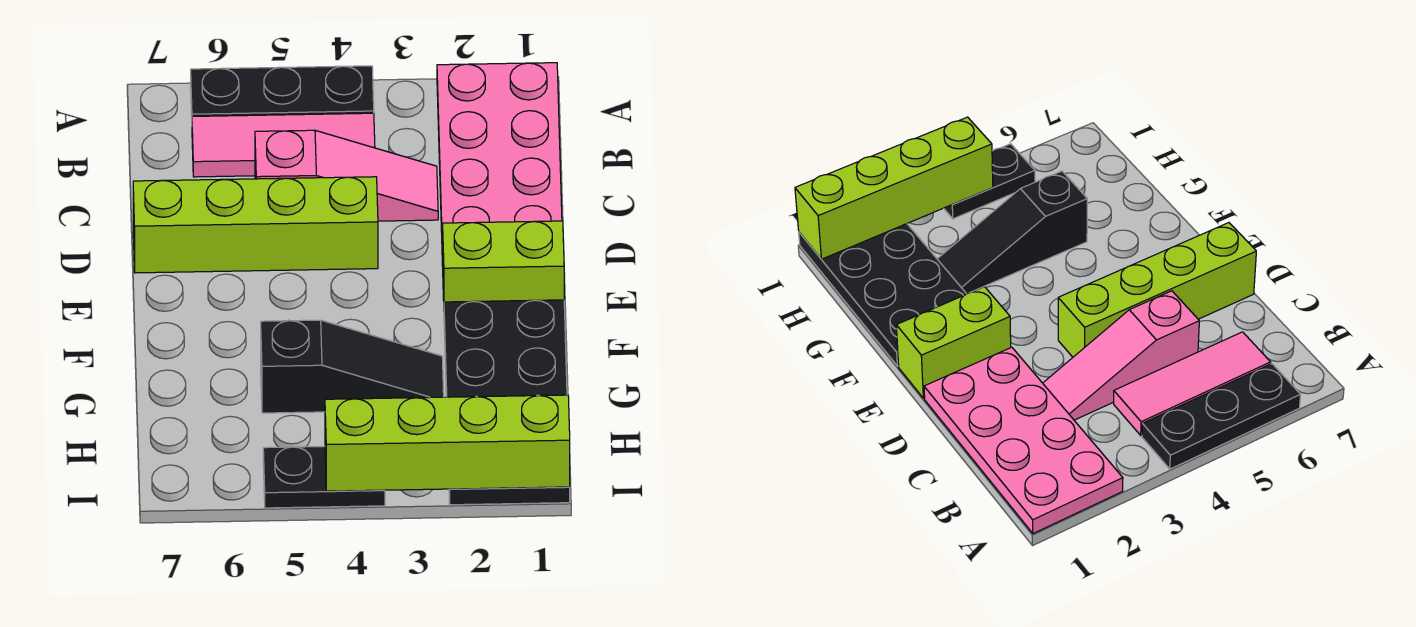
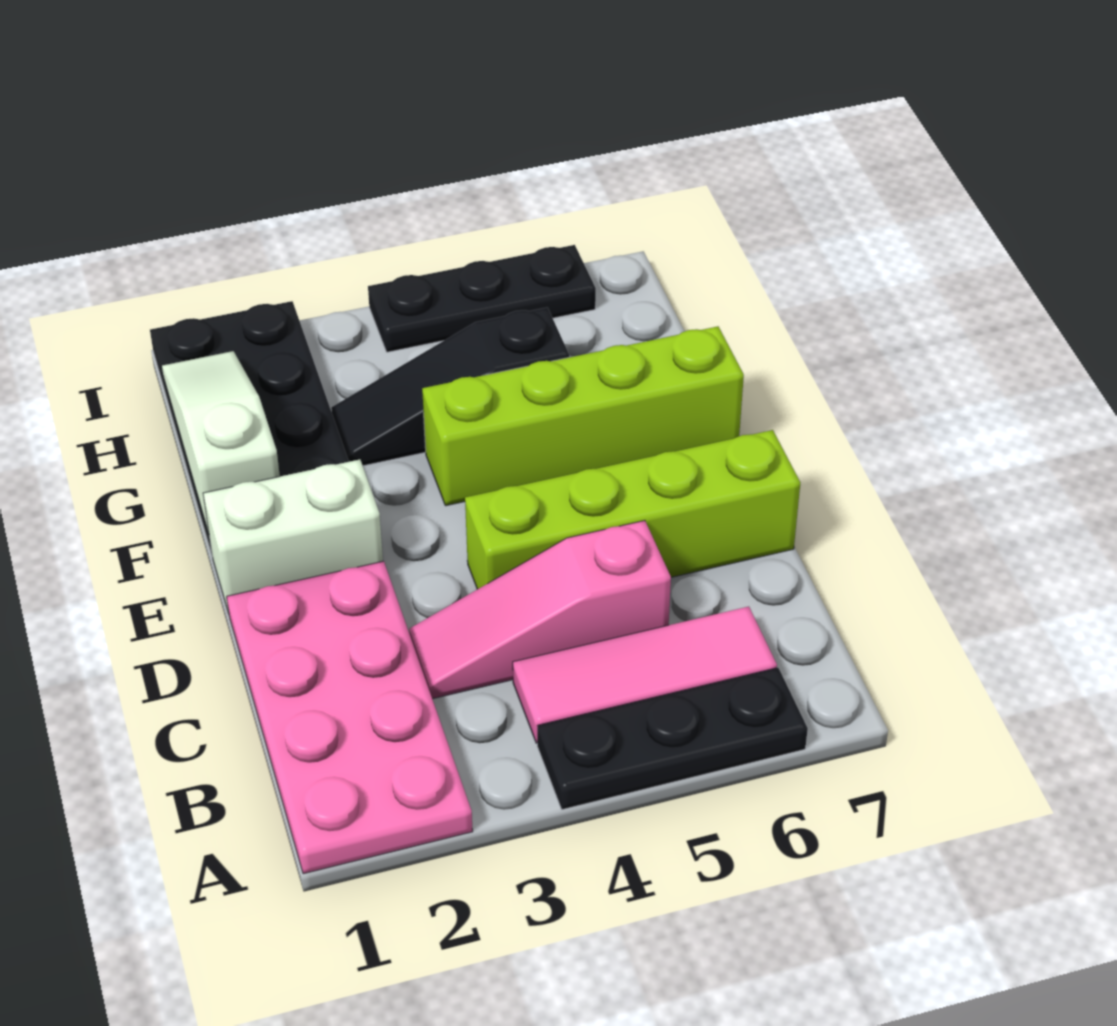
lime brick E1:E2 level 1 -> white brick E1:E2 level 1
none -> white slope F1:H1 level 2 top F
lime brick I1:I4 level 2 -> lime brick F4:F7 level 1
black plate I4:I5 level 1 -> black plate I4:I6 level 1

